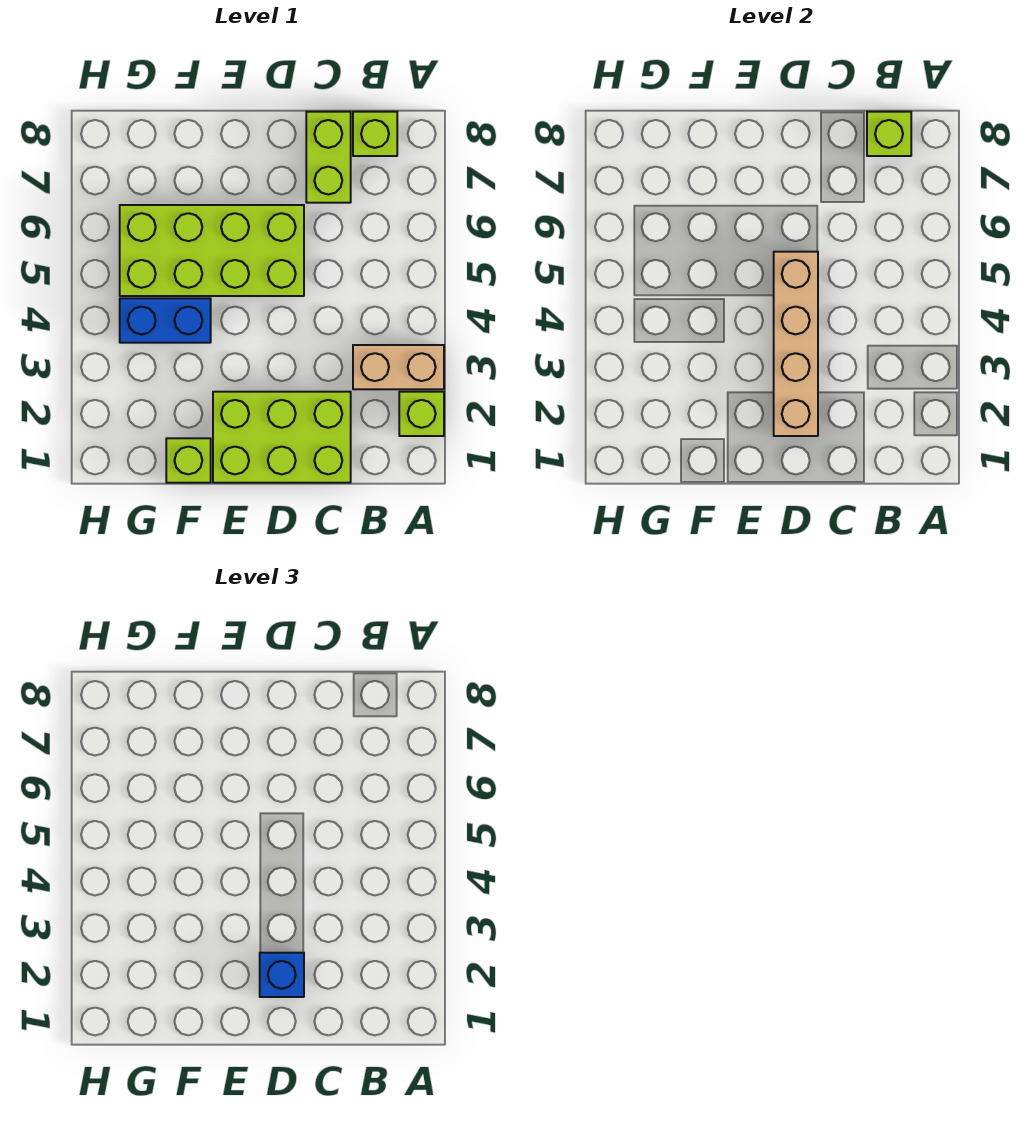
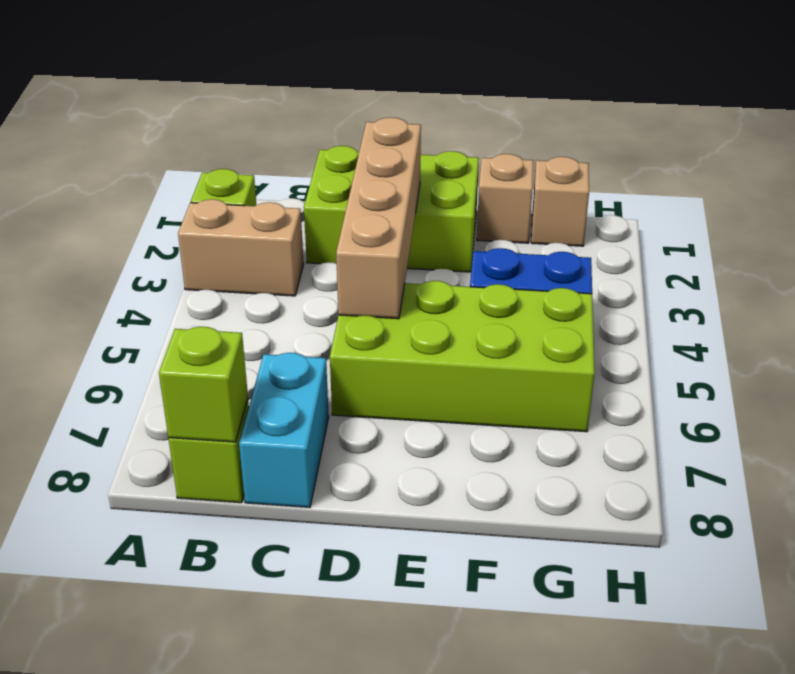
lime brick C7:C8 level 1 -> cyan brick C7:C8 level 1
blue brick D2 level 3 -> none
lime brick F1 level 1 -> tan brick F1 level 1
none -> tan brick G1 level 1

